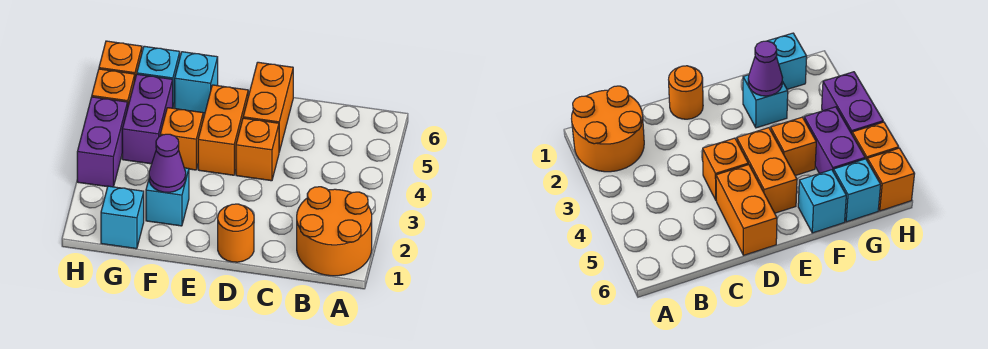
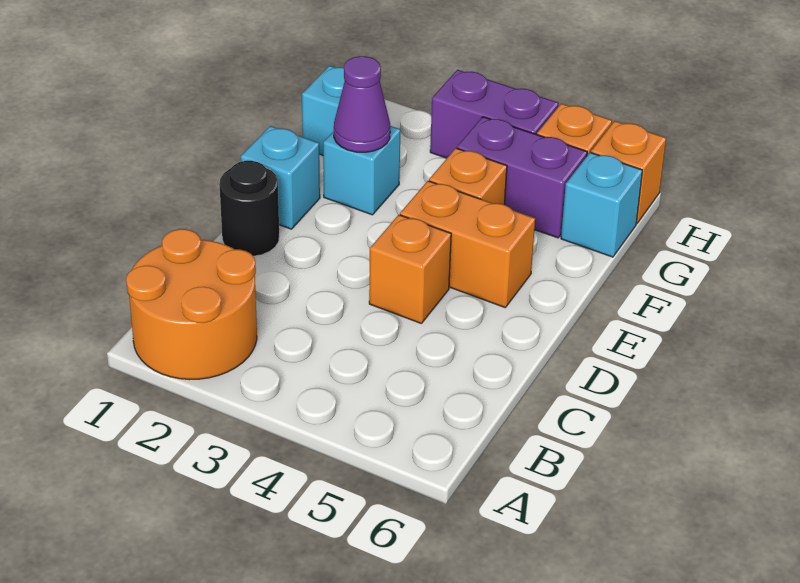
orange round brick D1 level 1 -> black round brick D1 level 1
orange brick D5:D6 level 1 -> none
cyan brick F6 level 1 -> cyan brick E1 level 1

